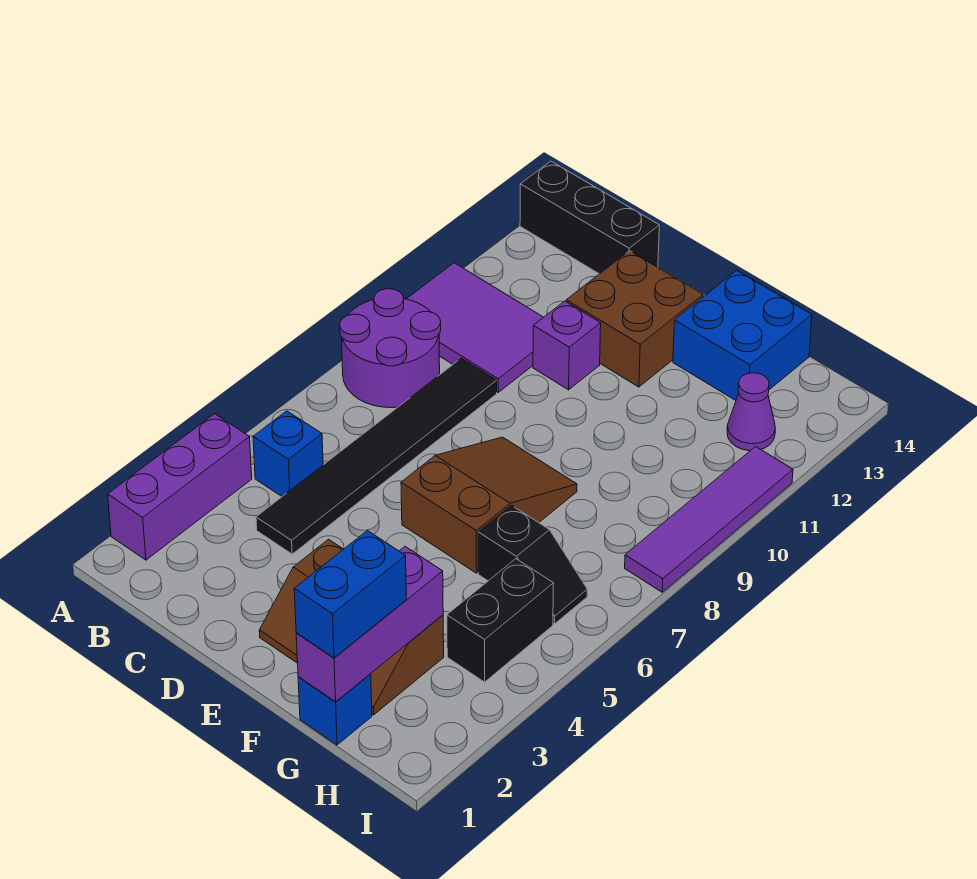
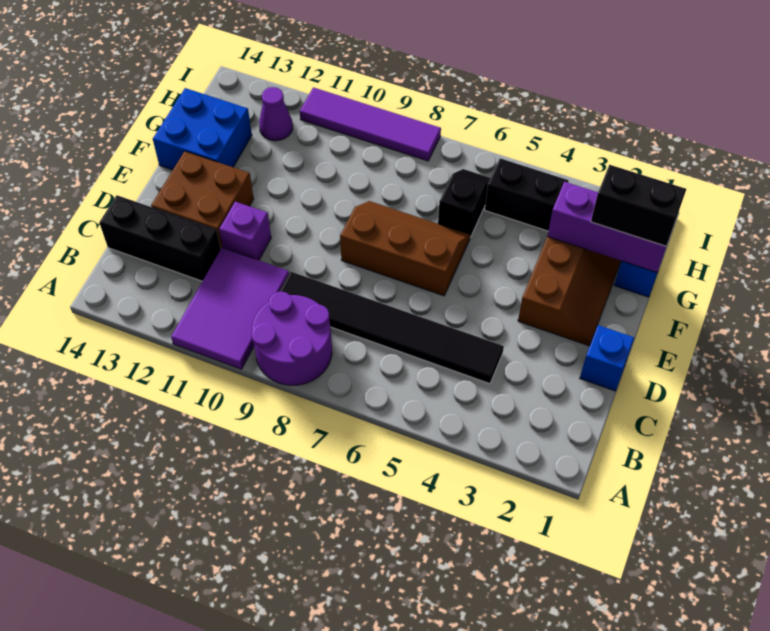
purple brick A2:A4 level 1 -> none
black brick A14:C14 level 1 -> black brick C12:C14 level 1
blue brick B5 level 1 -> blue brick D1 level 1
brown slope E6:F8 level 1 top 6 -> brown slope E6:F8 level 1 top E
blue brick G1:G2 level 3 -> black brick G1:G2 level 3

